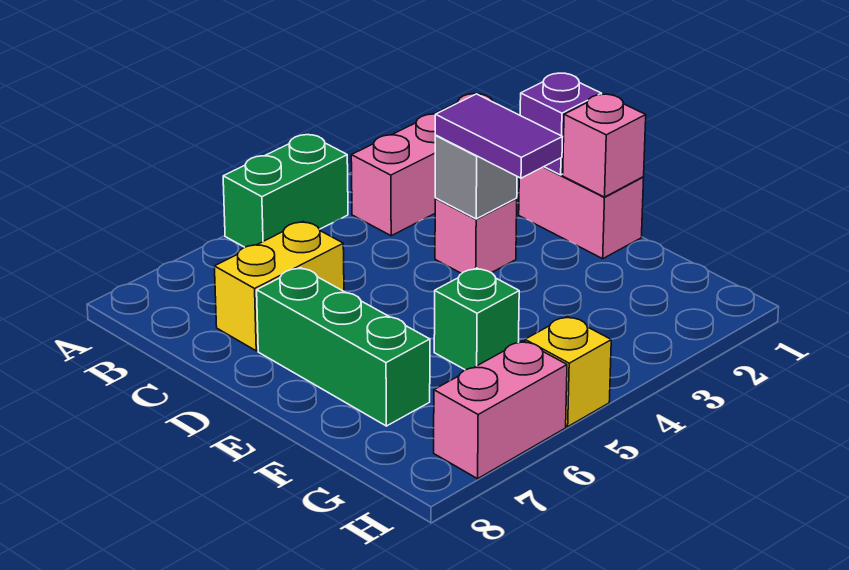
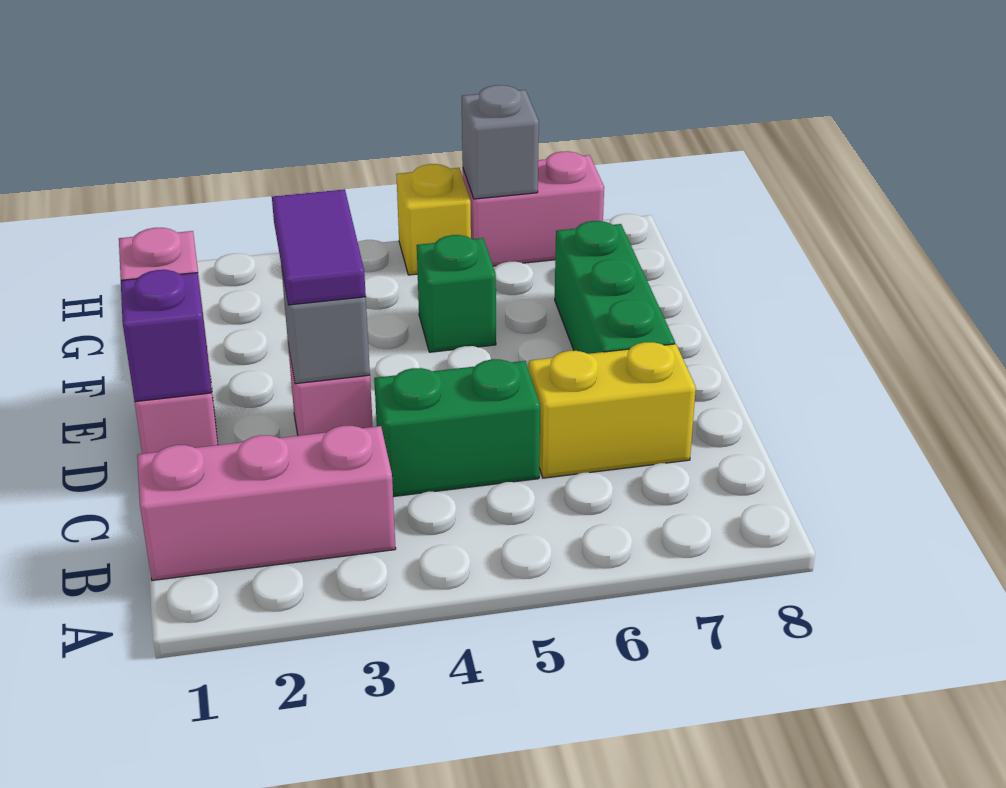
green brick A4:A5 level 1 -> green brick C4:C5 level 1
none -> grey brick H6 level 2

